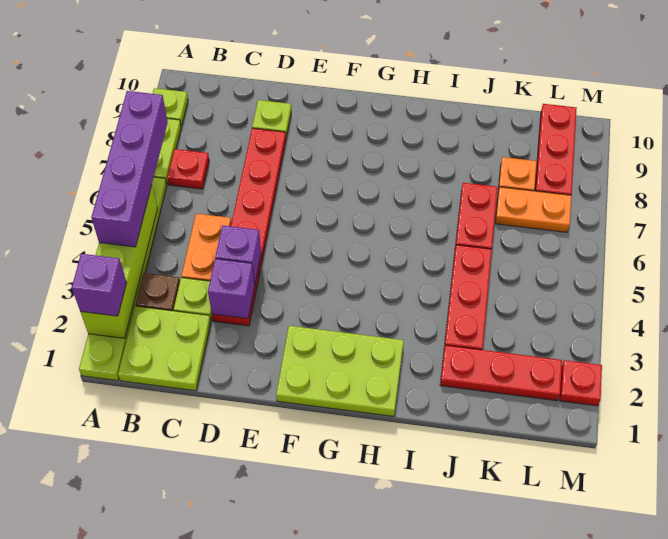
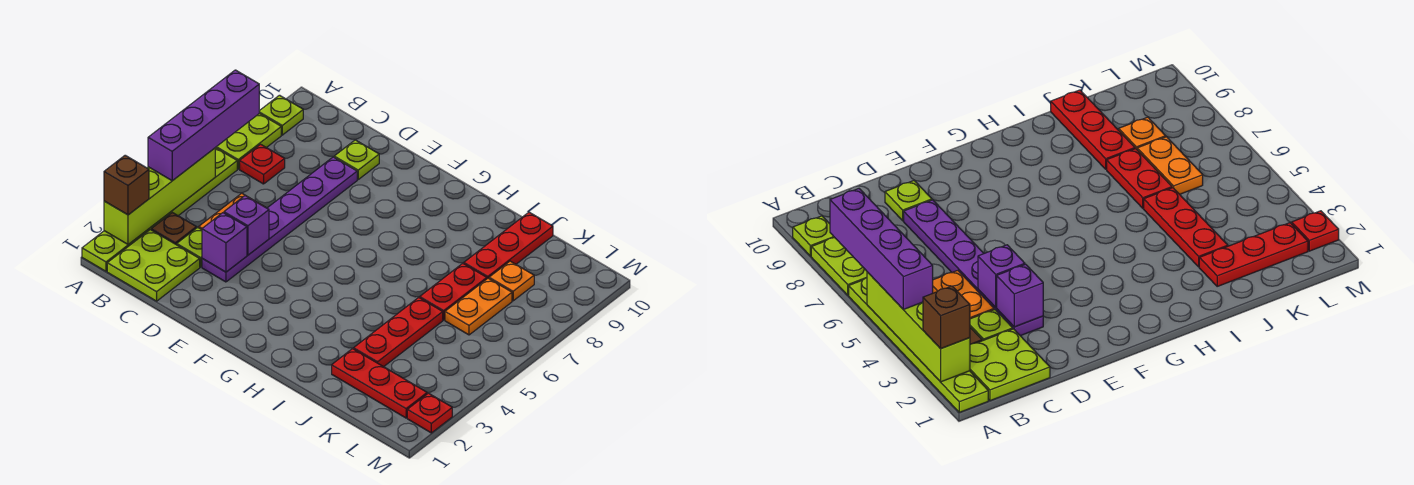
purple brick A2 level 3 -> brown brick A2 level 3
red plate D3:D8 level 1 -> purple plate D3:D8 level 1
lime plate F1:H2 level 1 -> none
orange plate K7:L7 level 1 -> orange plate K6:K7 level 1
red plate L8:L10 level 1 -> red plate J8:J10 level 1

